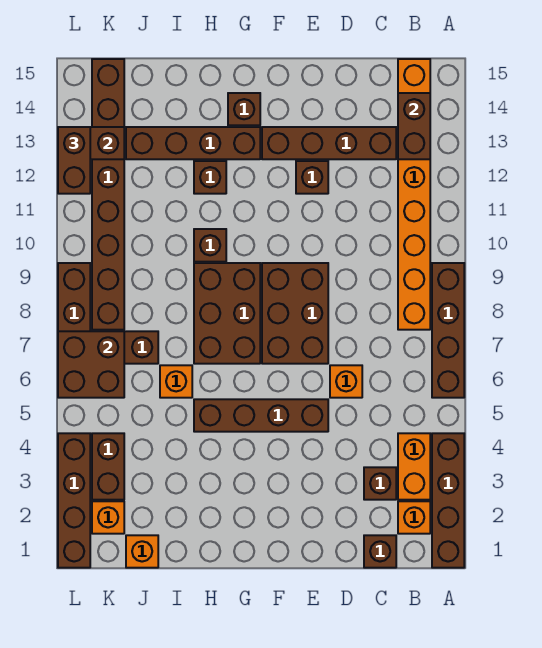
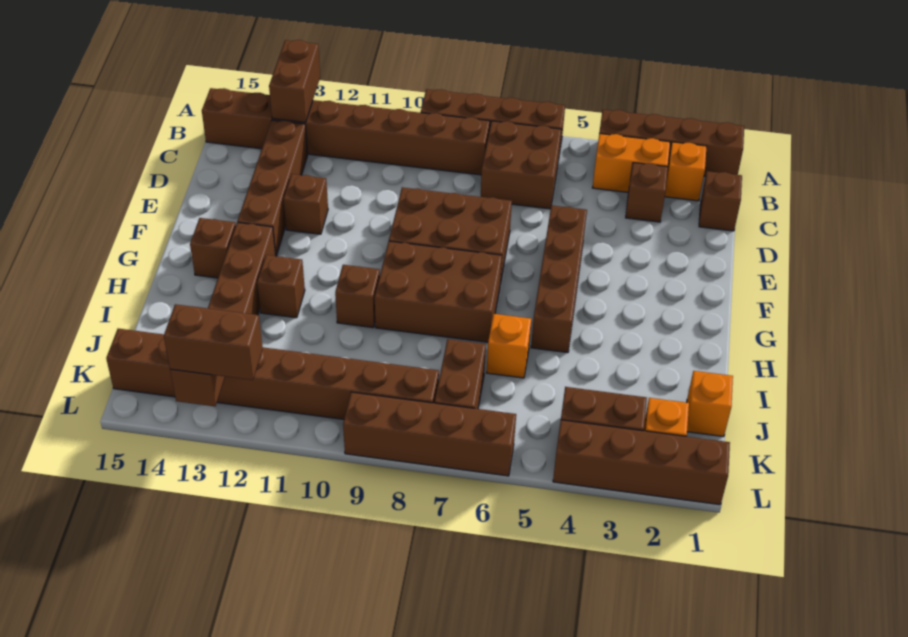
orange brick B8:B15 level 1 -> brown brick B8:B15 level 1
brown brick B13:B14 level 2 -> brown brick A13:B13 level 2
orange brick D6 level 1 -> none
brown brick K6:L7 level 2 -> brown brick B6:C7 level 1

